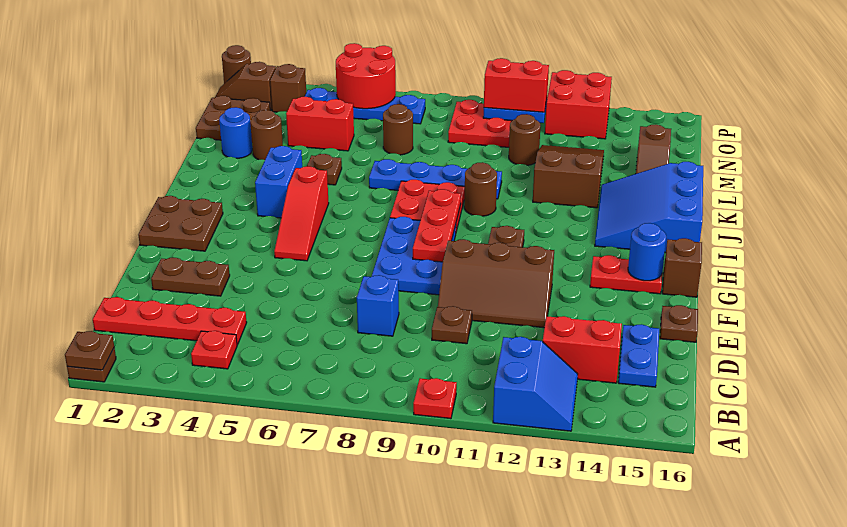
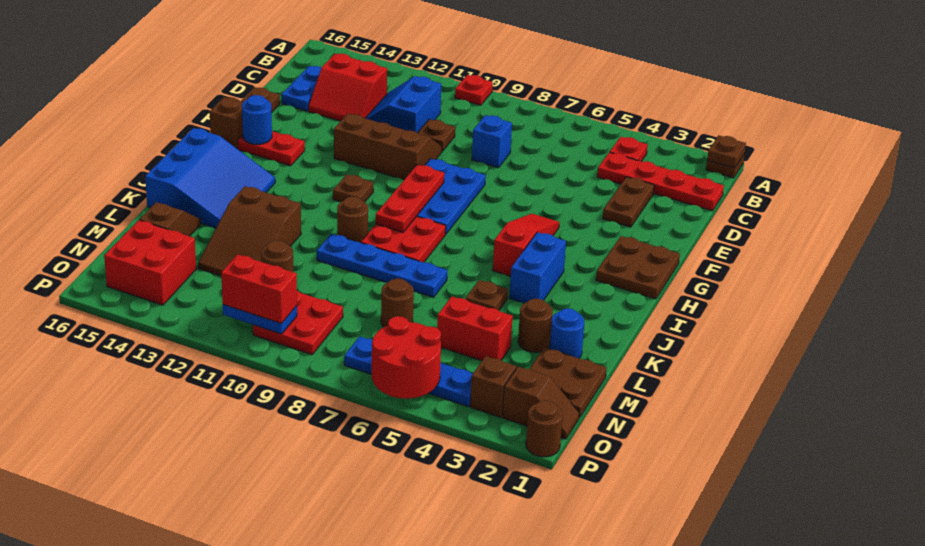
blue slope A12:B13 level 1 top 12 -> blue slope C11:D12 level 1 top 11
brown plate E2:E3 level 1 -> brown plate D3:E3 level 1
red brick O12:P13 level 1 -> red brick N14:O15 level 1

